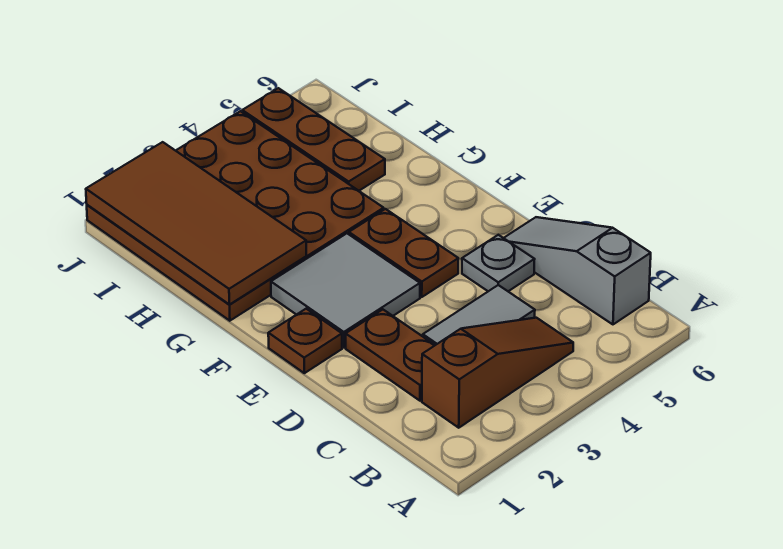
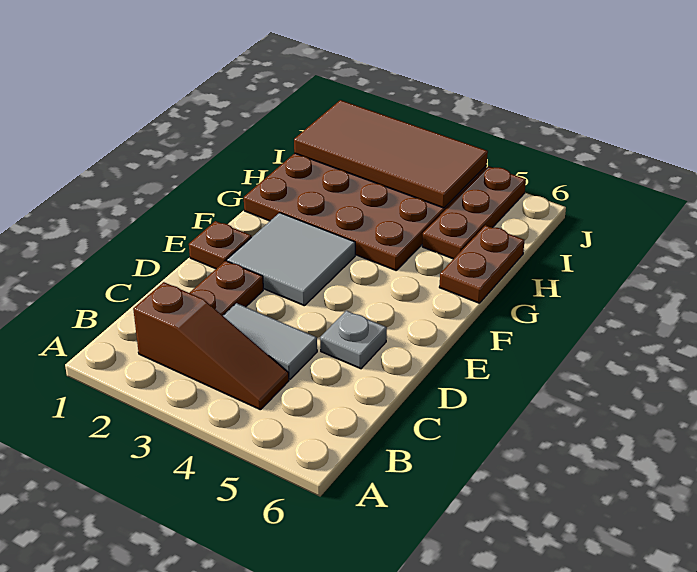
grey slope B6:D6 level 1 top B -> none
brown plate E4:F4 level 1 -> brown plate G6:H6 level 1
brown tile G1:J2 level 2 -> brown tile I1:J4 level 2

